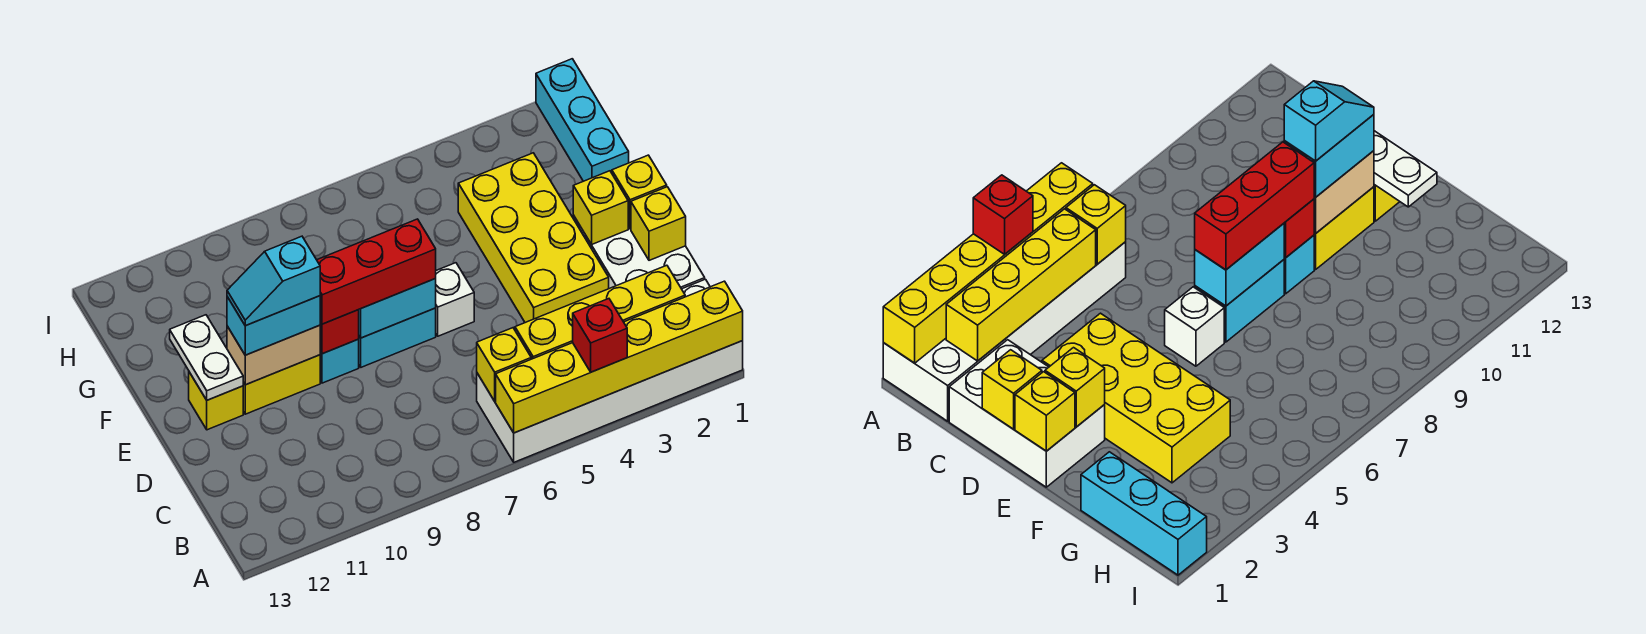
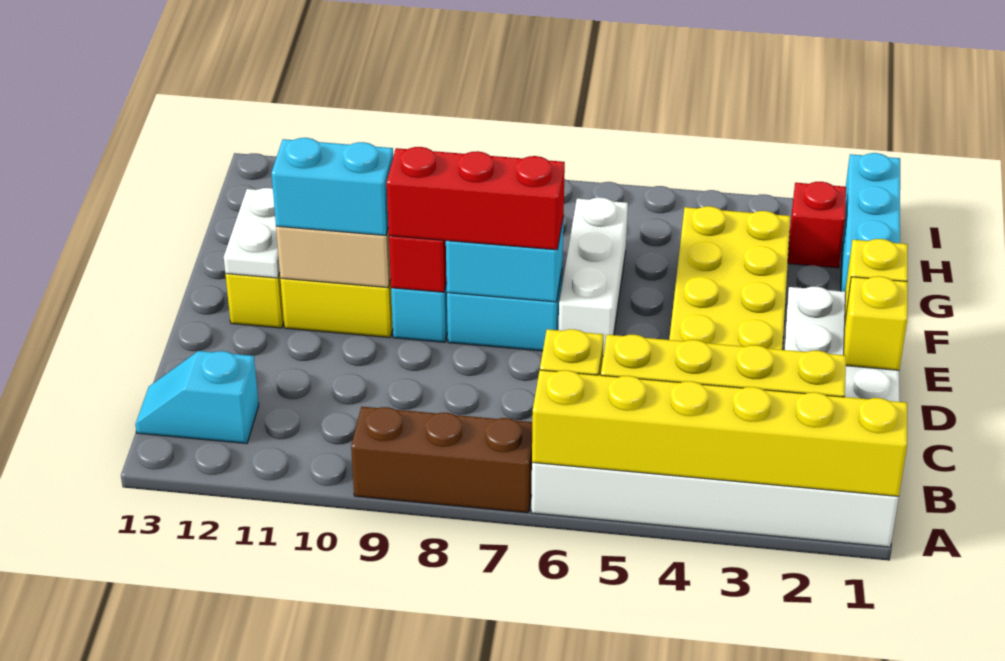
red brick A4 level 3 -> red brick H2 level 1
none -> brown brick A7:A9 level 1
yellow brick E2 level 2 -> none
white brick E6 level 1 -> white brick E6:G6 level 1
cyan slope E10:E11 level 4 top 10 -> cyan slope B12:B13 level 1 top 12

